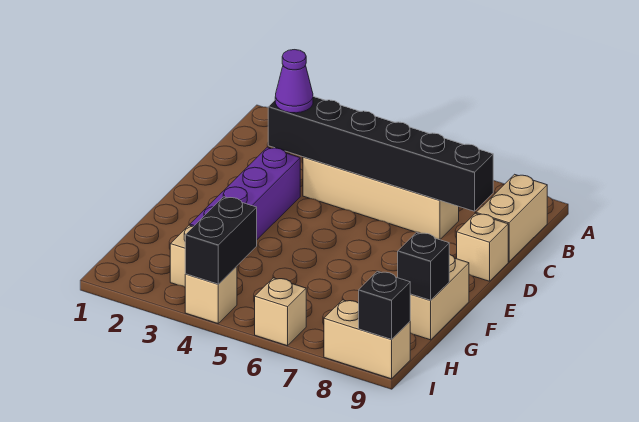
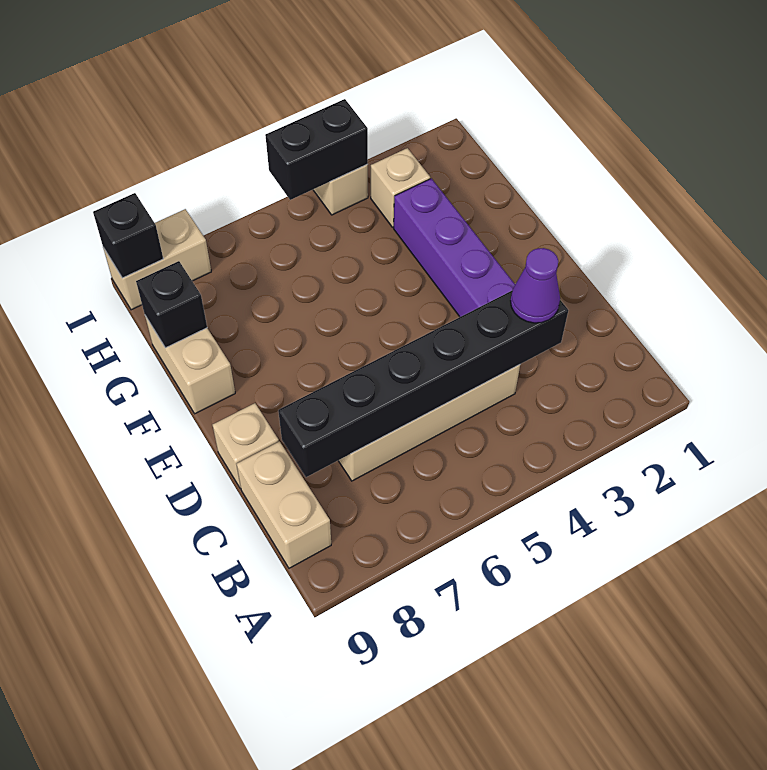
black brick H4:I4 level 2 -> black brick I4:I5 level 2
tan brick I6 level 1 -> none

